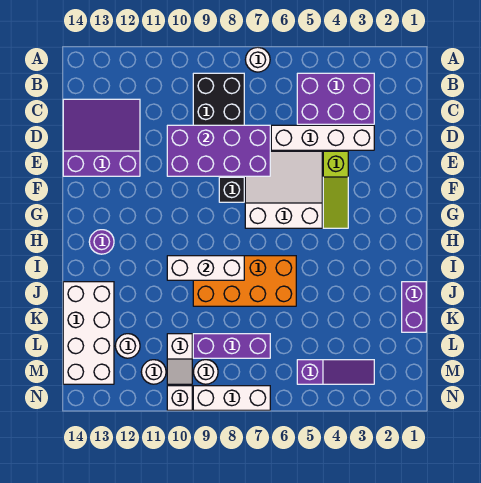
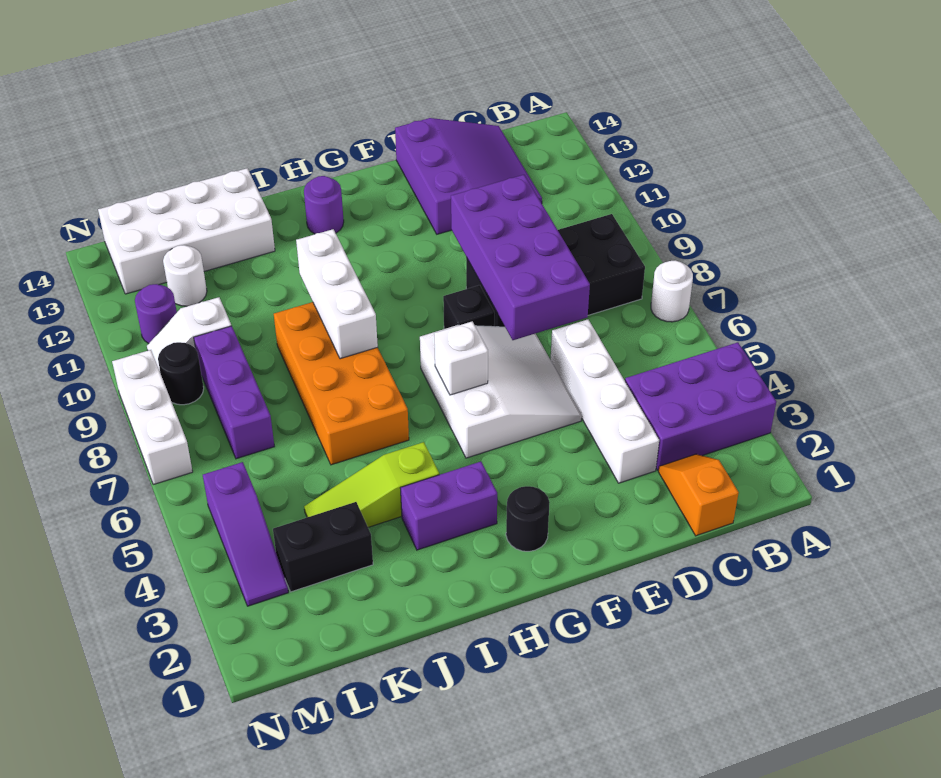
purple brick B3:C5 level 1 -> purple brick A3:C4 level 1
none -> orange slope C1:C2 level 1 top 1
lime slope E4:G4 level 1 top E -> lime slope I4:K4 level 1 top I
none -> black round brick G2 level 1
purple brick J1:K1 level 1 -> purple brick H3:I3 level 1
none -> black brick K3:L3 level 1
white round brick M9 level 1 -> black round brick M9 level 1
white round brick M11 level 1 -> purple round brick M11 level 1
white brick N10 level 1 -> white brick G6 level 2

